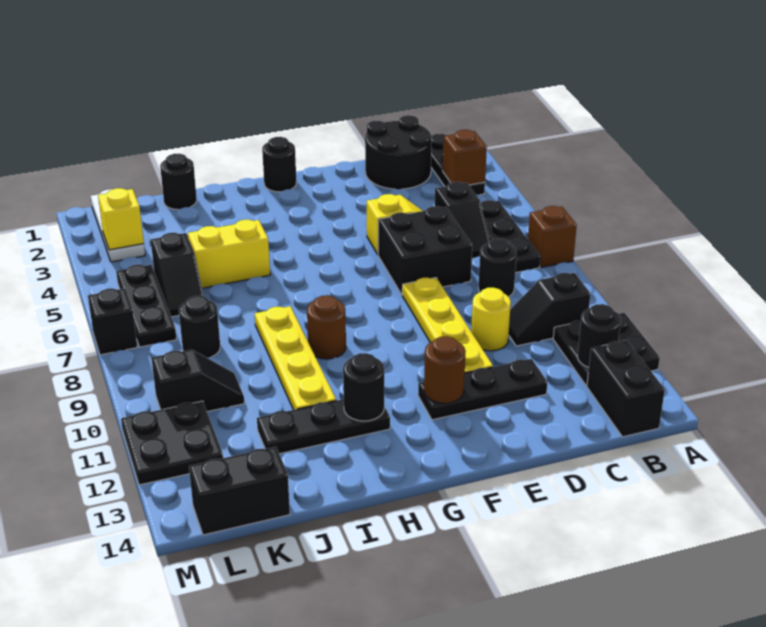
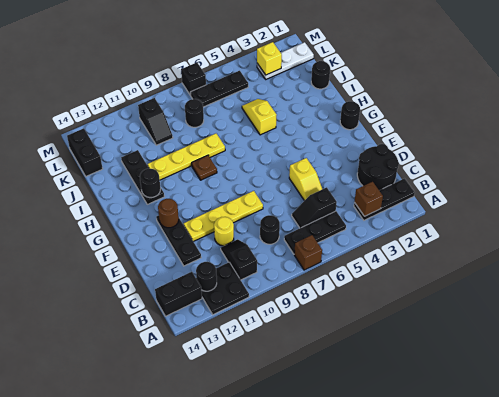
black brick D6:E7 level 1 -> none
brown round brick H9 level 1 -> brown plate H9 level 1
yellow brick I5:J5 level 1 -> yellow slope I5:J5 level 1 top I
black slope K5:K6 level 1 top 5 -> none
black plate L11:M12 level 1 -> none

